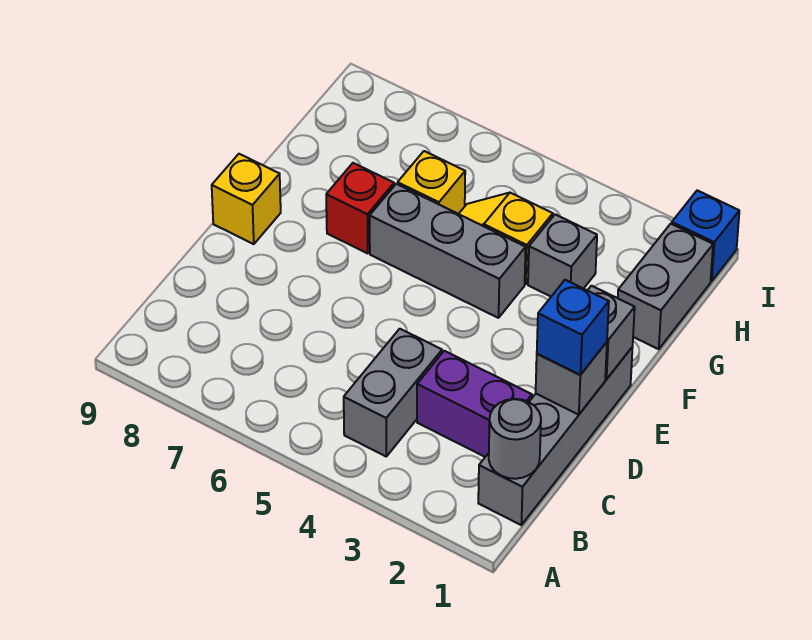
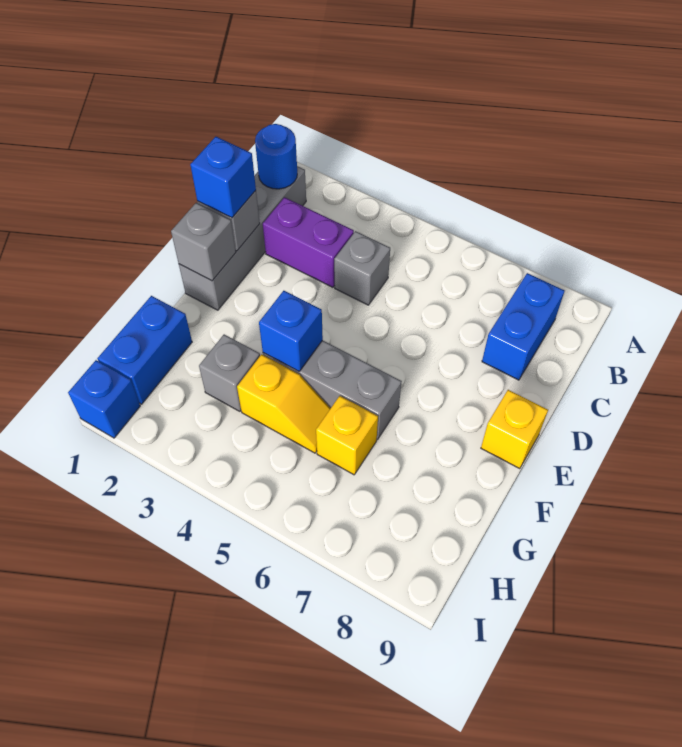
grey round brick B1 level 2 -> blue round brick B1 level 2
grey brick B4:C4 level 1 -> grey brick C4 level 1
none -> blue brick B8:C8 level 1
none -> blue brick F4 level 2
red brick F7 level 1 -> none
grey brick G1:H1 level 1 -> blue brick G1:H1 level 1

